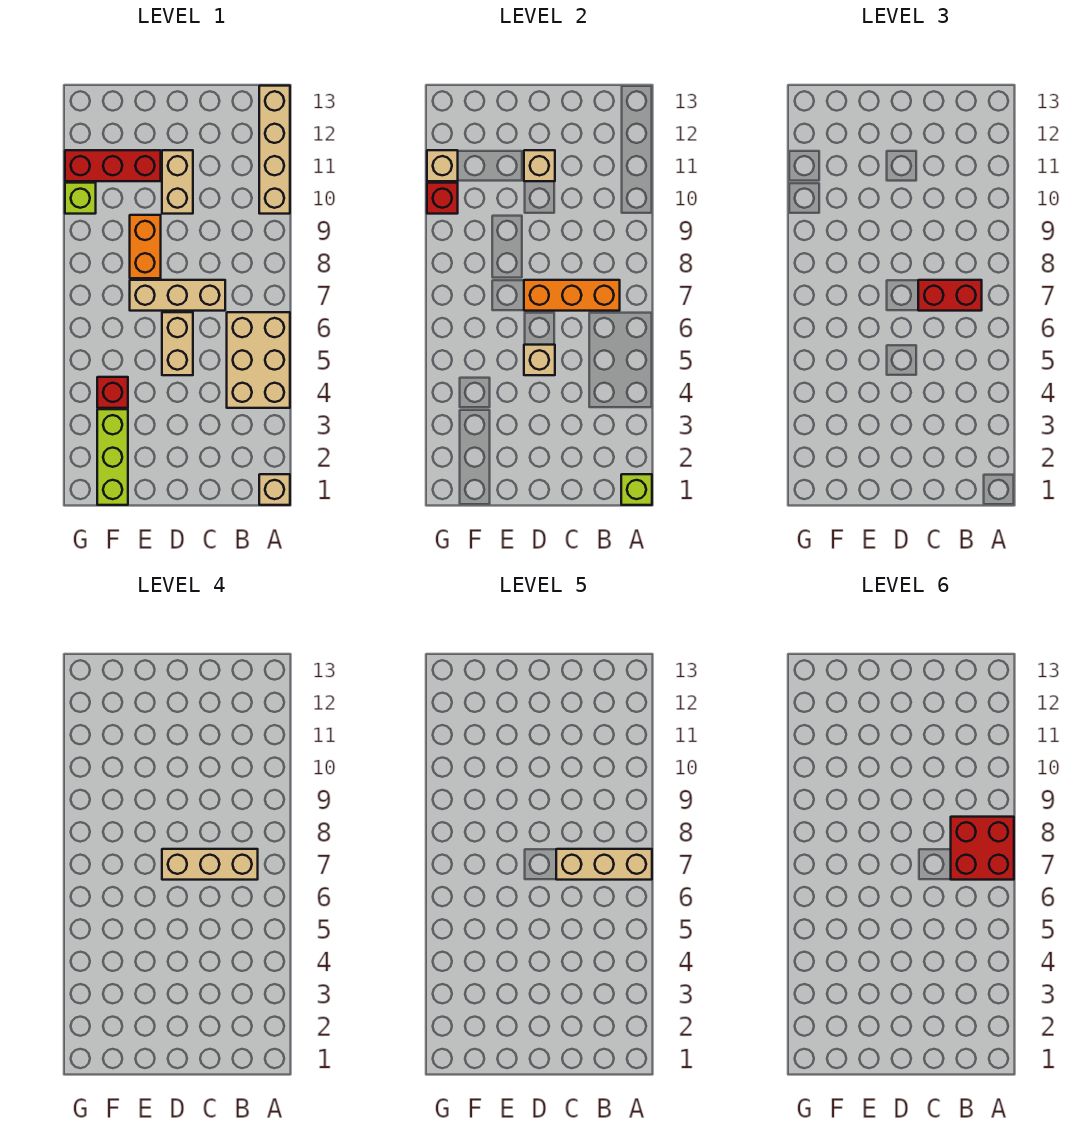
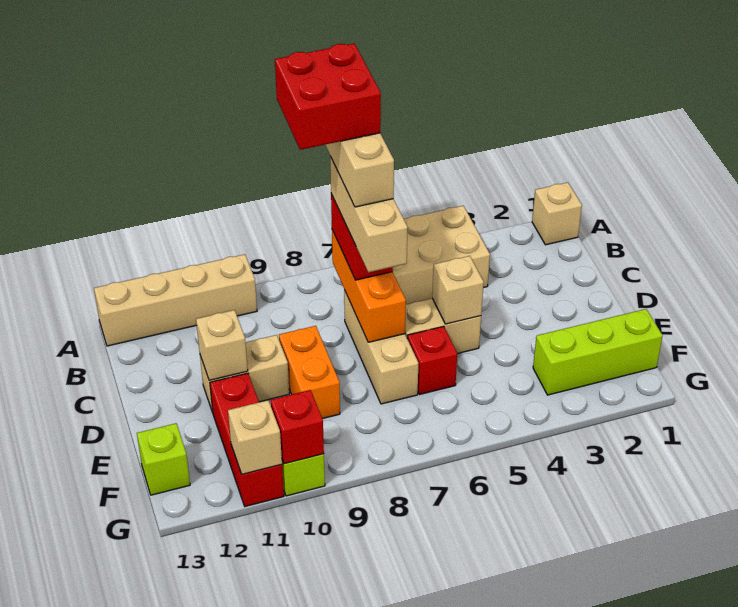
lime brick A1 level 2 -> lime brick F13 level 1
orange brick E8:E9 level 1 -> orange brick D9:E9 level 1
red brick F4 level 1 -> red brick E6 level 1

